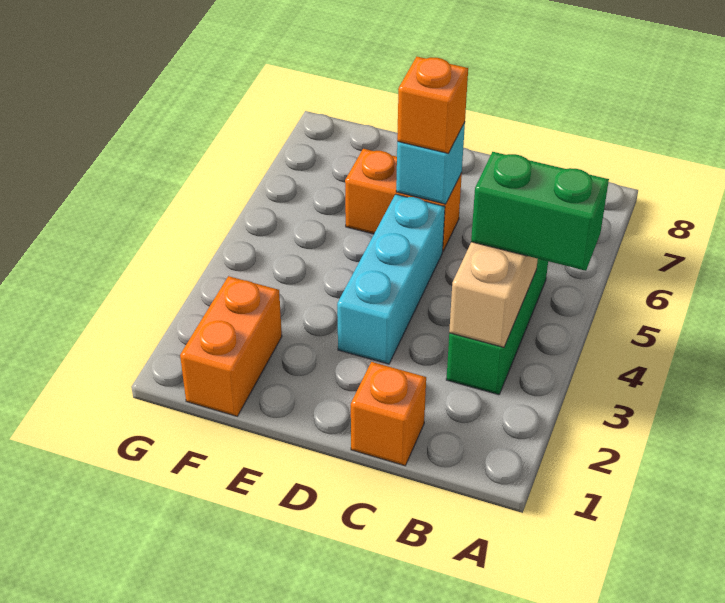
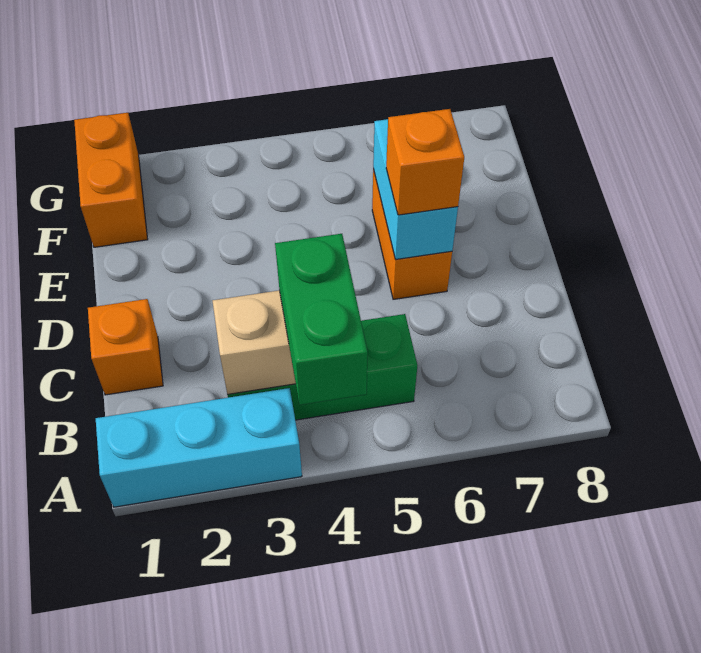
cyan brick D3:D5 level 1 -> cyan brick A1:A3 level 1
cyan brick D6 level 2 -> cyan brick D6:E6 level 2
orange brick F1:F2 level 1 -> orange brick F1:G1 level 1

